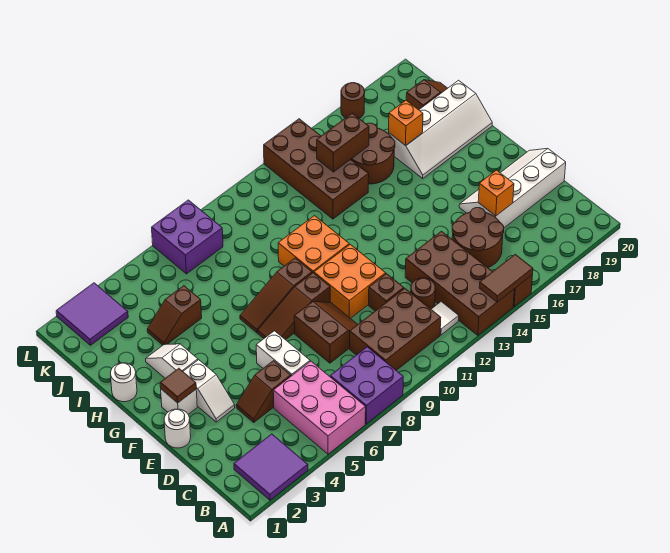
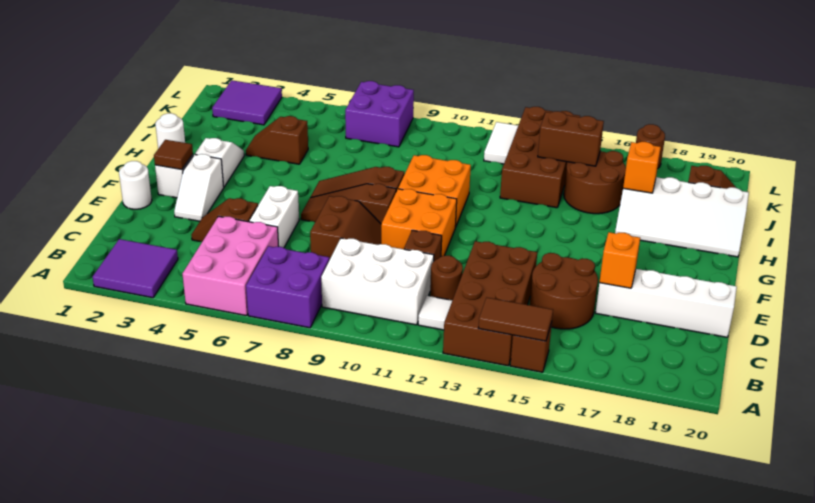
brown brick B9:C11 level 1 -> white brick B9:C11 level 1
none -> white tile K12:L12 level 1

